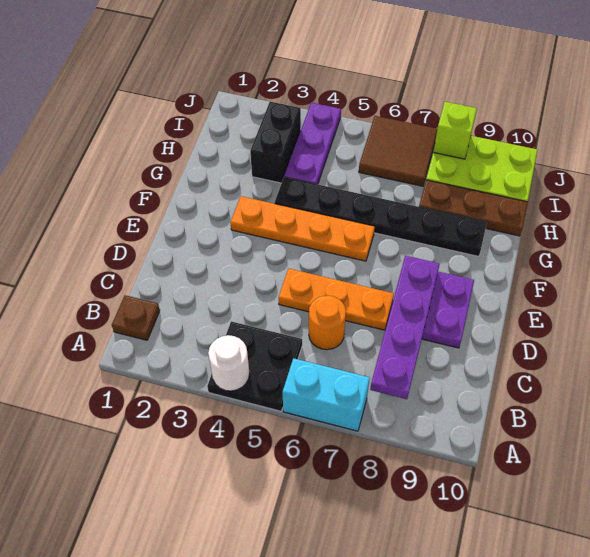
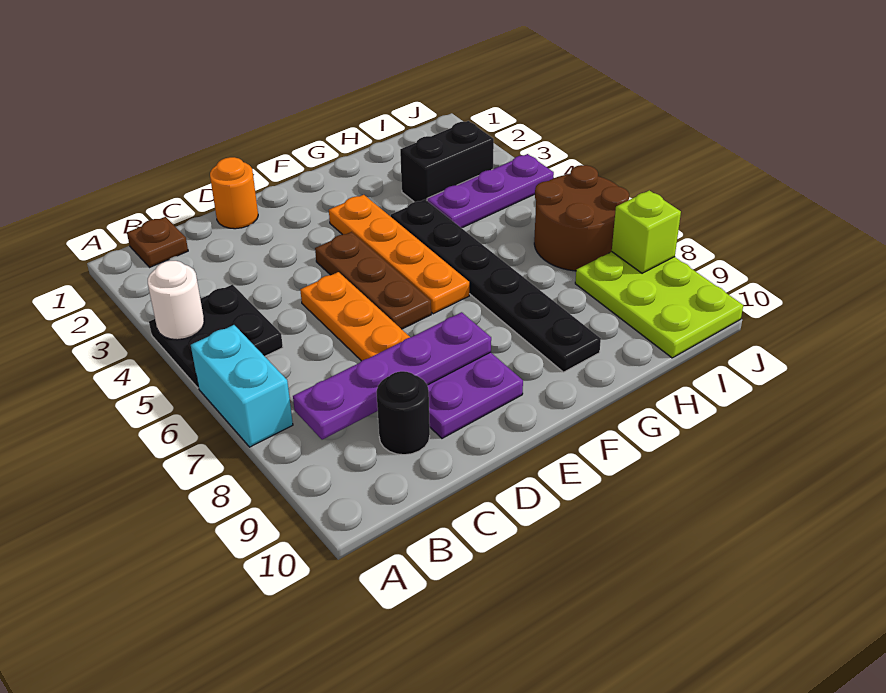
orange round brick C6 level 1 -> orange round brick D1 level 1
none -> black round brick C9 level 1
brown plate H8:H10 level 1 -> brown plate E4:E6 level 1
brown tile I6:J7 level 1 -> brown round brick I6:J7 level 1

